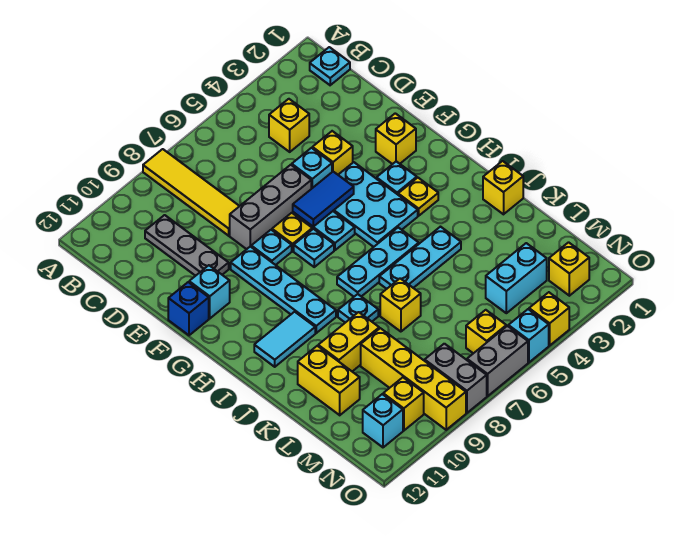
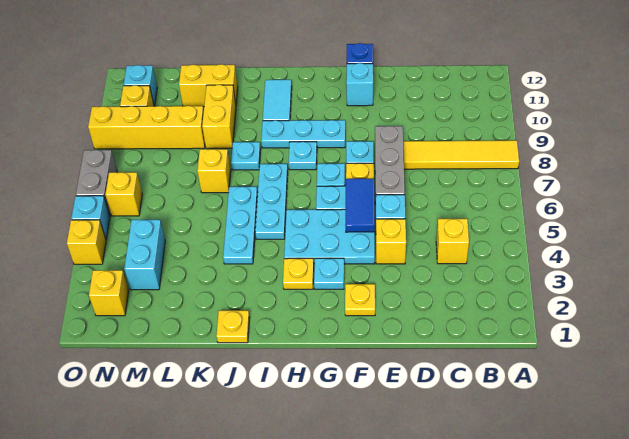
cyan plate B1 level 1 -> cyan plate H8 level 1
grey plate C10:E10 level 1 -> none
yellow brick F2 level 1 -> yellow plate F2 level 1
cyan plate F9:I9 level 1 -> cyan plate G9:I9 level 1
yellow brick J1 level 1 -> yellow plate J1 level 1
grey brick N8:O8 level 1 -> none

